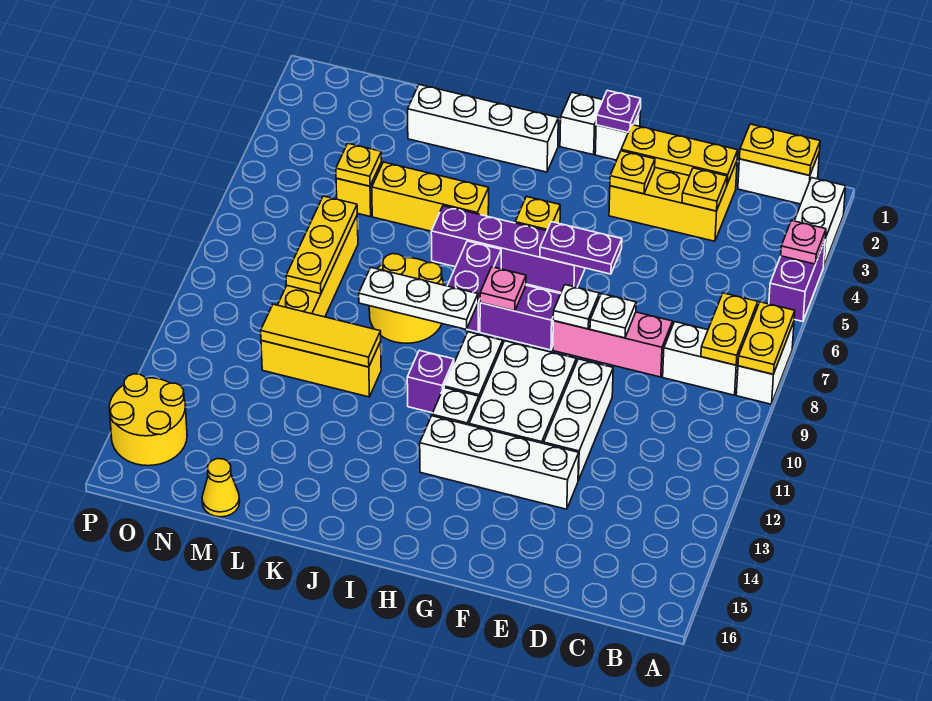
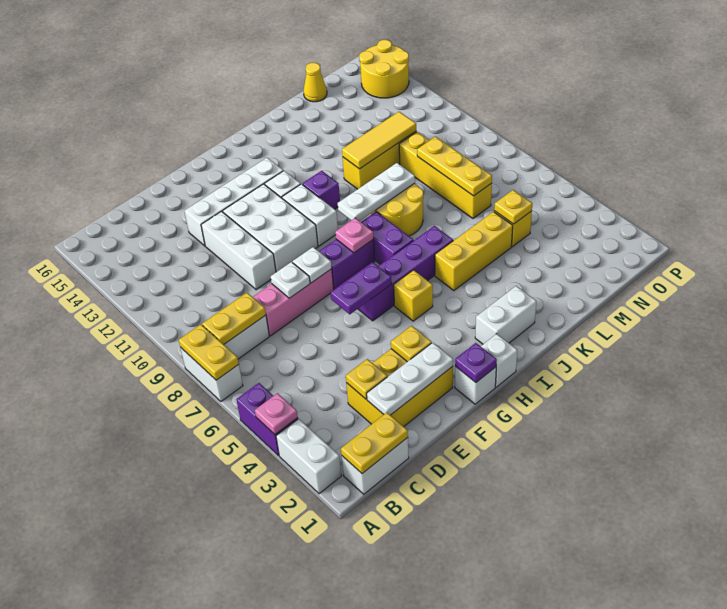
yellow plate B7:B8 level 2 -> yellow plate B8:C8 level 2
yellow plate D2:F2 level 2 -> white plate D2:F2 level 2
white brick I2:L2 level 1 -> white brick I2:J2 level 1

